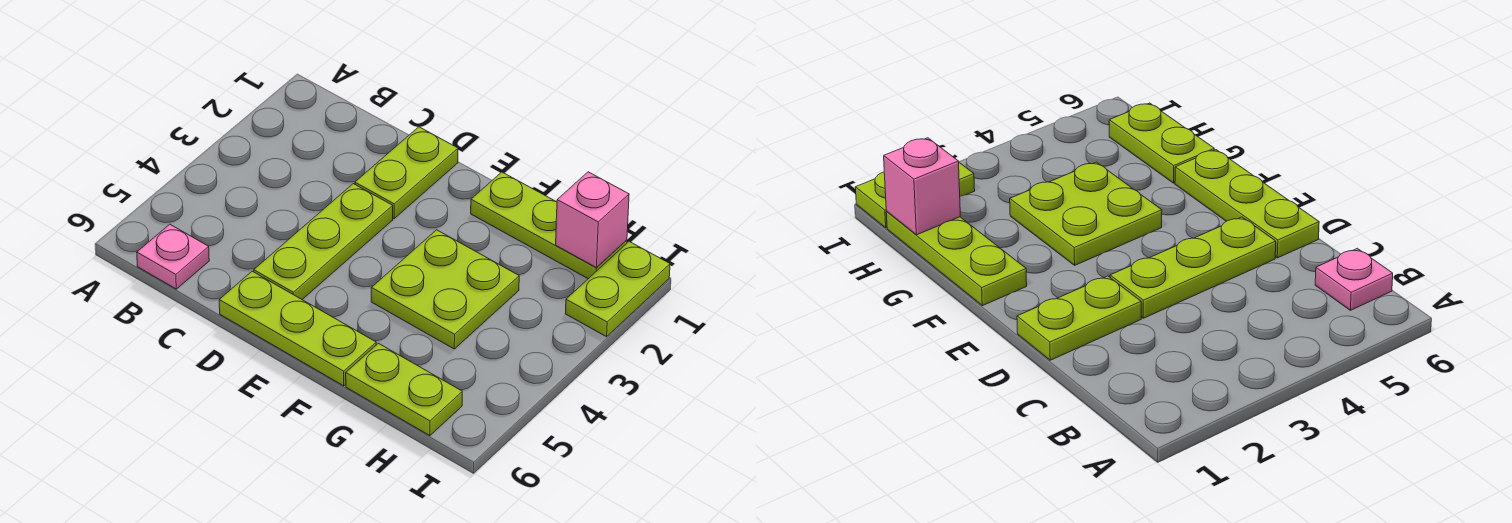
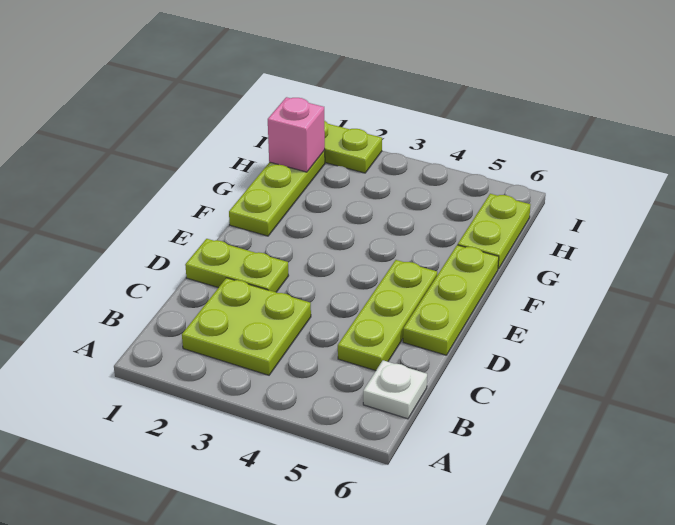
pink plate B6 level 1 -> white plate B6 level 1
lime plate D3:D5 level 1 -> lime plate C5:E5 level 1
lime plate F3:G4 level 1 -> lime plate B2:C3 level 1

